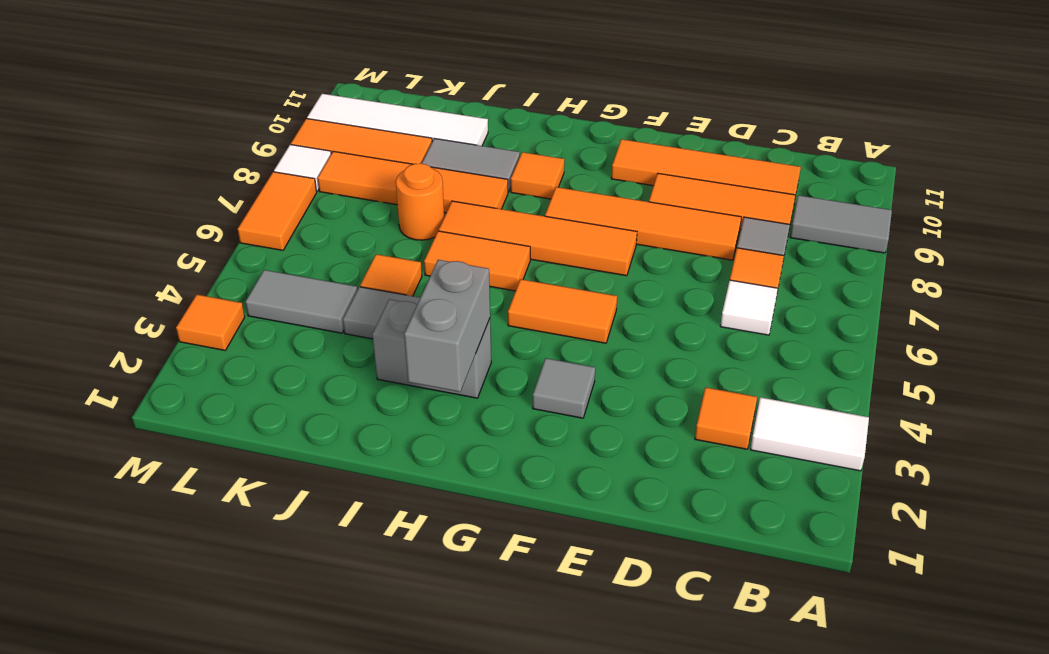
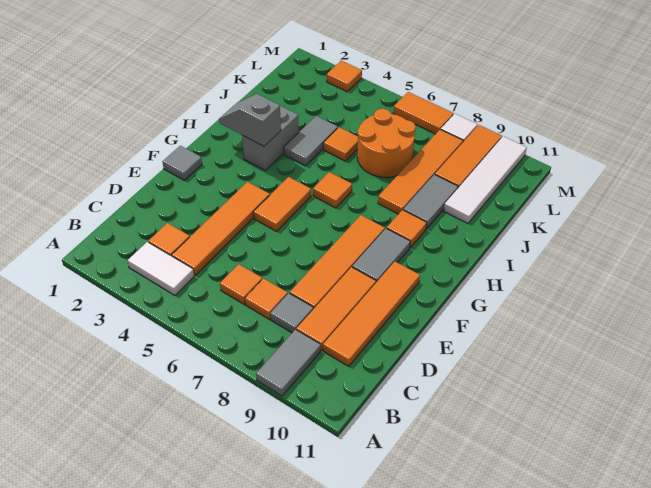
white tile A3:B3 level 1 -> white tile B3:B4 level 1
white tile C6 level 1 -> orange tile C6 level 1
grey tile F3 level 1 -> grey tile F1 level 1
orange tile F7:I7 level 1 -> orange tile C4:F4 level 1
grey brick H2:H3 level 2 -> grey slope H2:H3 level 2 top 3
orange tile H6:I6 level 1 -> orange tile H6 level 1
orange round brick J7 level 1 -> orange round brick J6:K7 level 1
grey tile K4:L4 level 1 -> grey tile F9:G9 level 1

